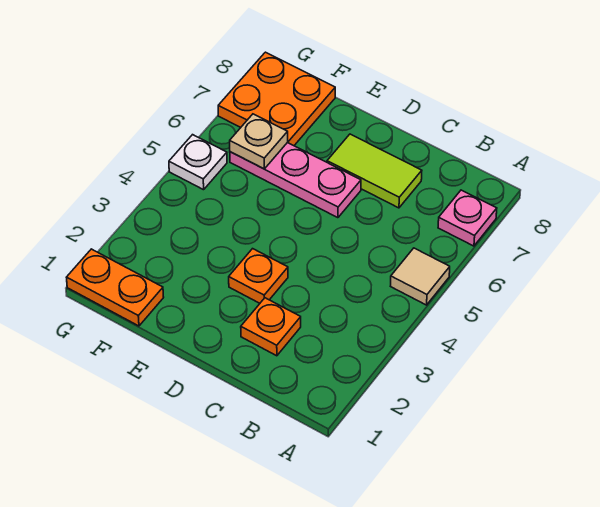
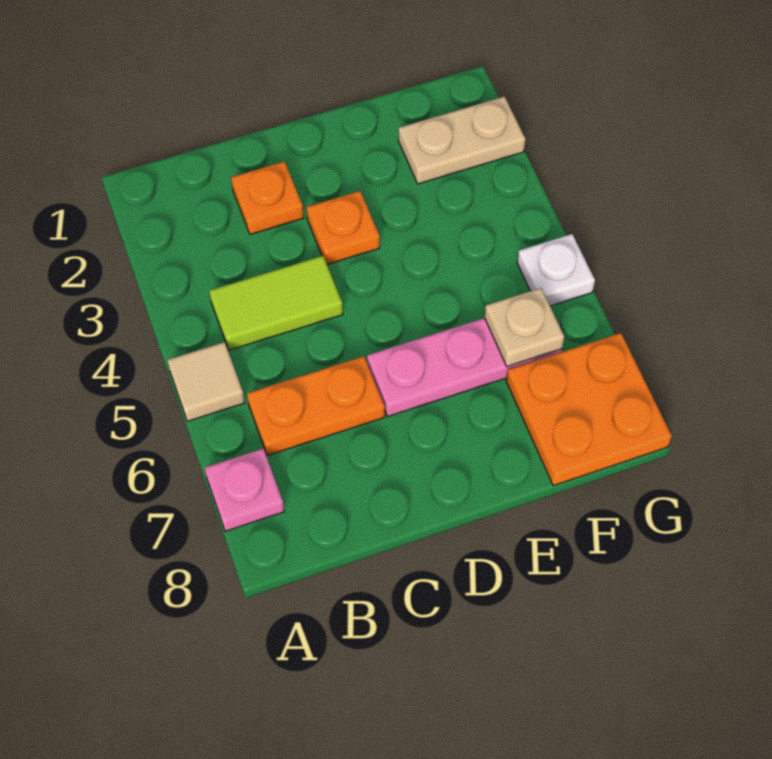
lime tile C7:D7 level 1 -> lime tile B4:C4 level 1
orange plate F1:G1 level 1 -> orange plate B6:C6 level 1
none -> tan plate F2:G2 level 1

